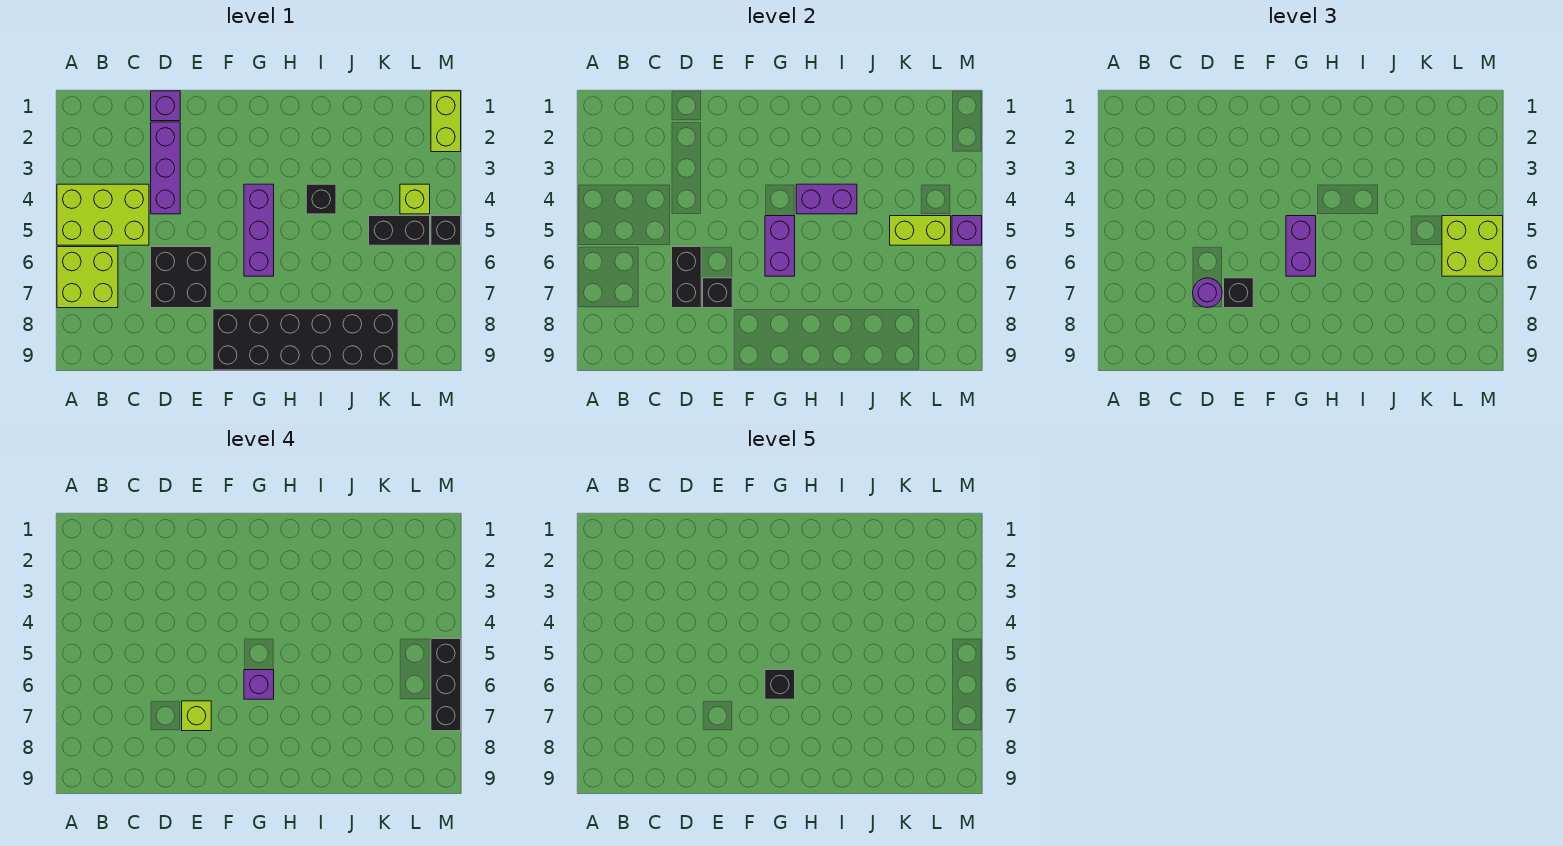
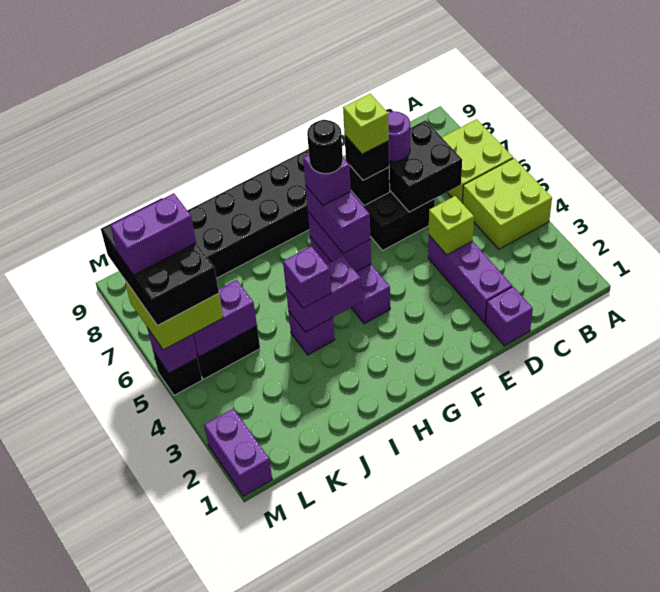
lime brick A4:C5 level 1 -> lime brick A4:B5 level 1
black brick D6:D7 level 2 -> black brick C6:D7 level 2
black brick G6 level 5 -> black round brick G6 level 5
black brick I4 level 1 -> purple brick I4 level 1
none -> purple brick I4 level 3
lime brick K5:L5 level 2 -> purple brick K5:L5 level 2
lime brick L4 level 1 -> lime brick D4 level 2
none -> purple brick L6:M6 level 5
lime brick M1:M2 level 1 -> purple brick M1:M2 level 1
black brick M5:M7 level 4 -> black brick L5:M7 level 4

